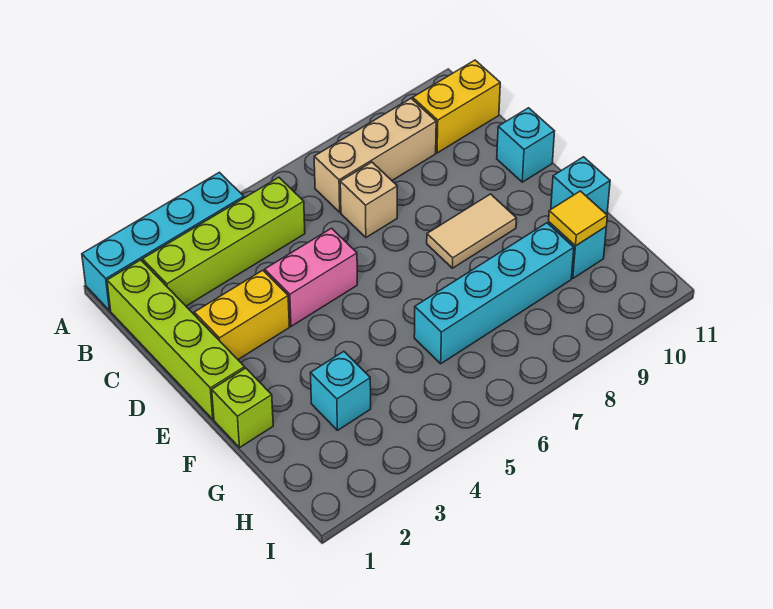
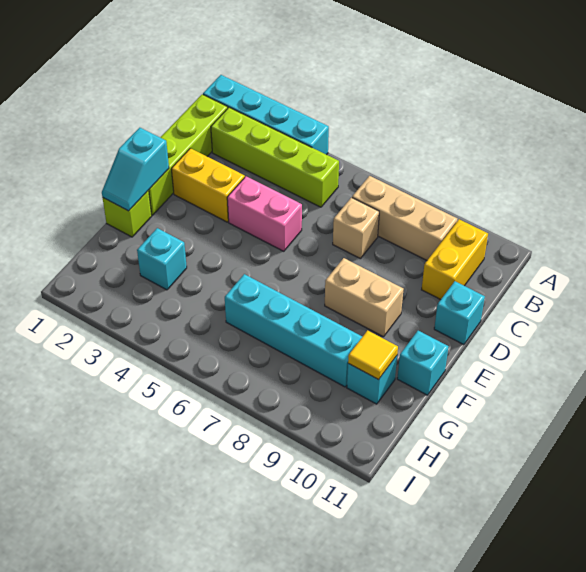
yellow brick B10:B11 level 1 -> yellow brick B10:C10 level 1
none -> cyan slope E1:F1 level 2 top E
tan tile E8:E9 level 1 -> tan brick E8:E9 level 1

